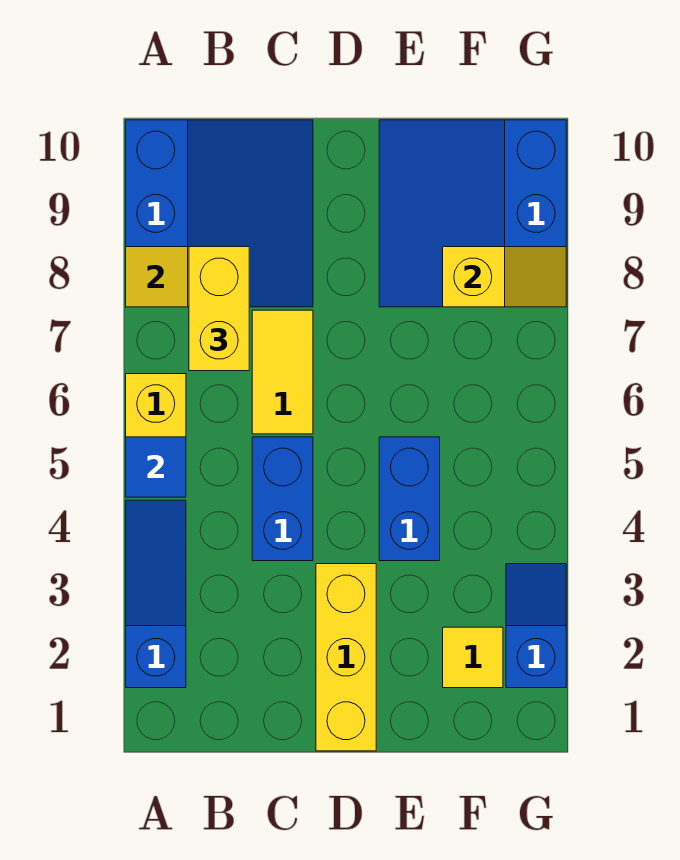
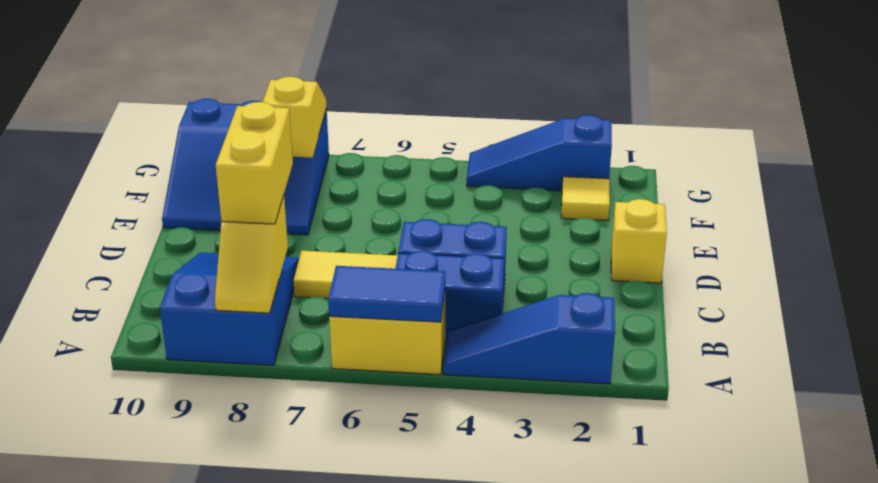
blue tile A5 level 2 -> blue tile A5:A6 level 2
blue slope A8:C10 level 1 top A -> blue slope A8:C9 level 1 top A
yellow brick B7:B8 level 3 -> yellow brick B8:C8 level 3
yellow brick D1:D3 level 1 -> yellow brick D1 level 1
blue brick E4:E5 level 1 -> blue brick B4:B5 level 1
blue slope G2:G3 level 1 top 2 -> blue slope G2:G4 level 1 top 2

